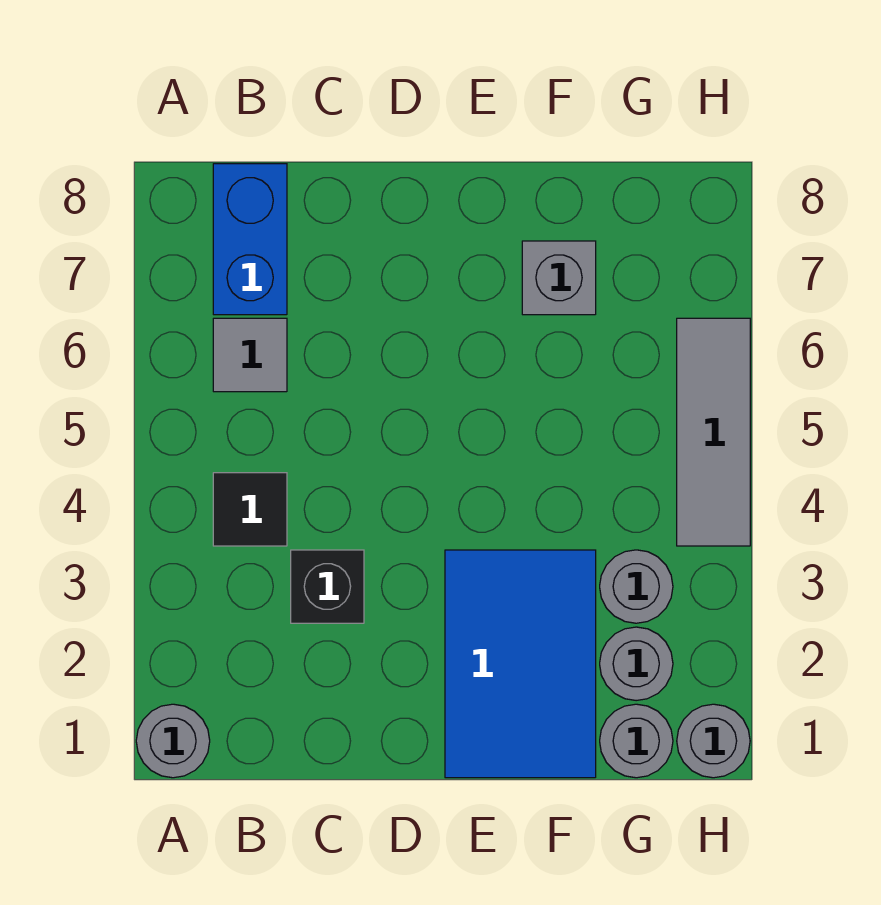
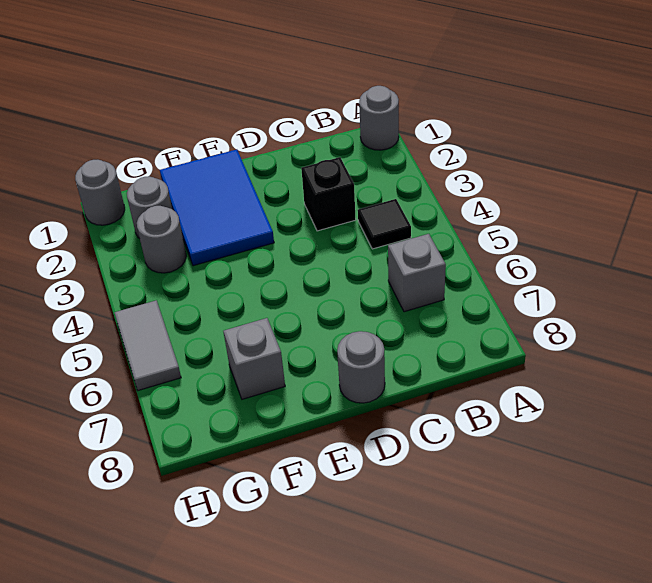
grey tile B6 level 1 -> grey brick B6 level 1
blue brick B7:B8 level 1 -> none
grey round brick G1 level 1 -> grey round brick D8 level 1
grey tile H4:H6 level 1 -> grey tile H5:H6 level 1

